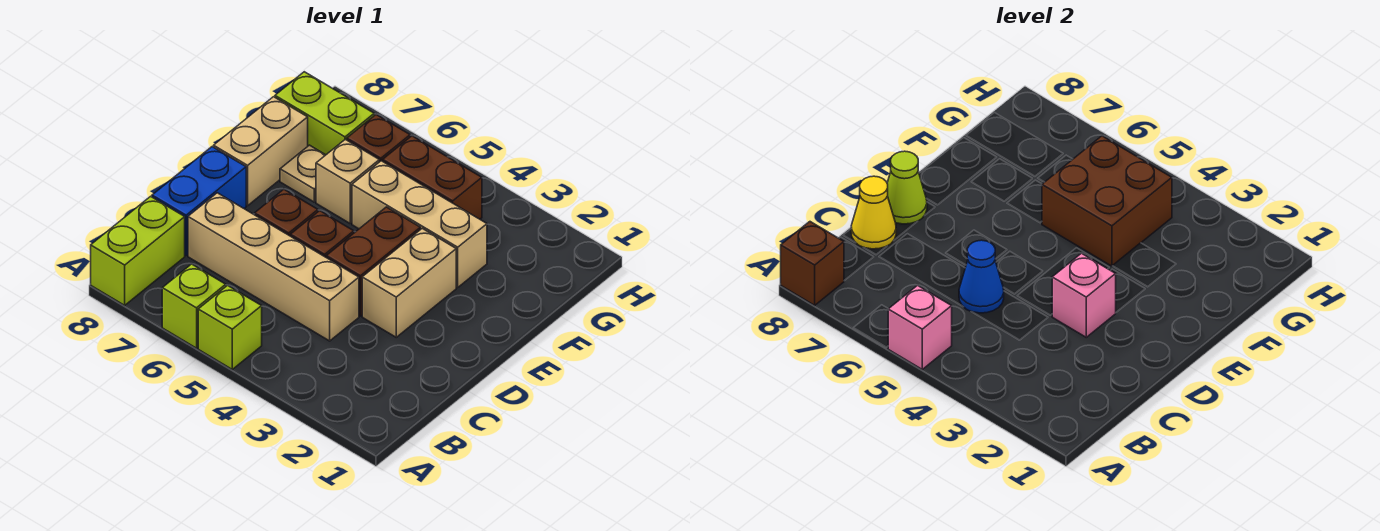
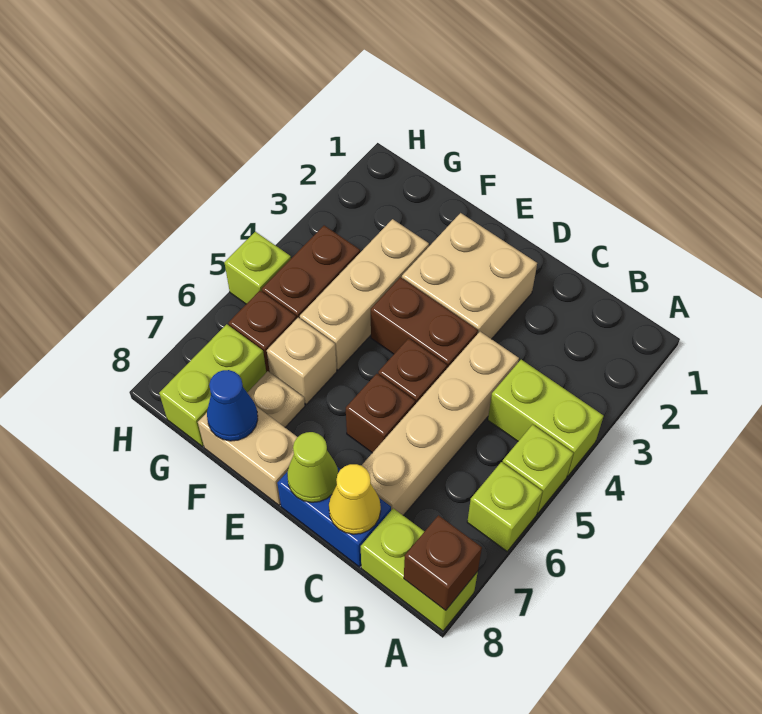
none -> lime brick A4:B4 level 1
pink brick A5 level 2 -> none
blue cone C5 level 2 -> blue cone F8 level 2
tan brick D3:E3 level 1 -> tan brick D2:E3 level 1
pink brick D3 level 2 -> none
brown brick F4:G5 level 2 -> none
none -> lime brick H5 level 1

